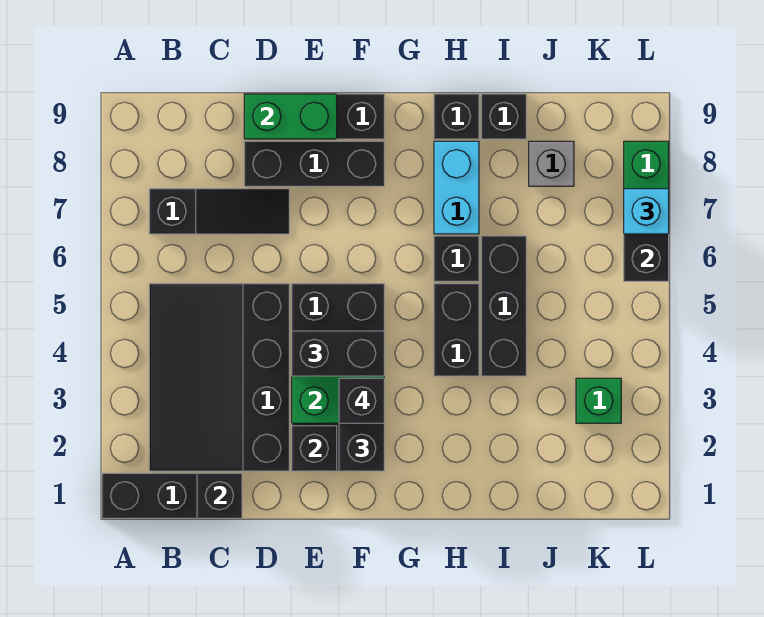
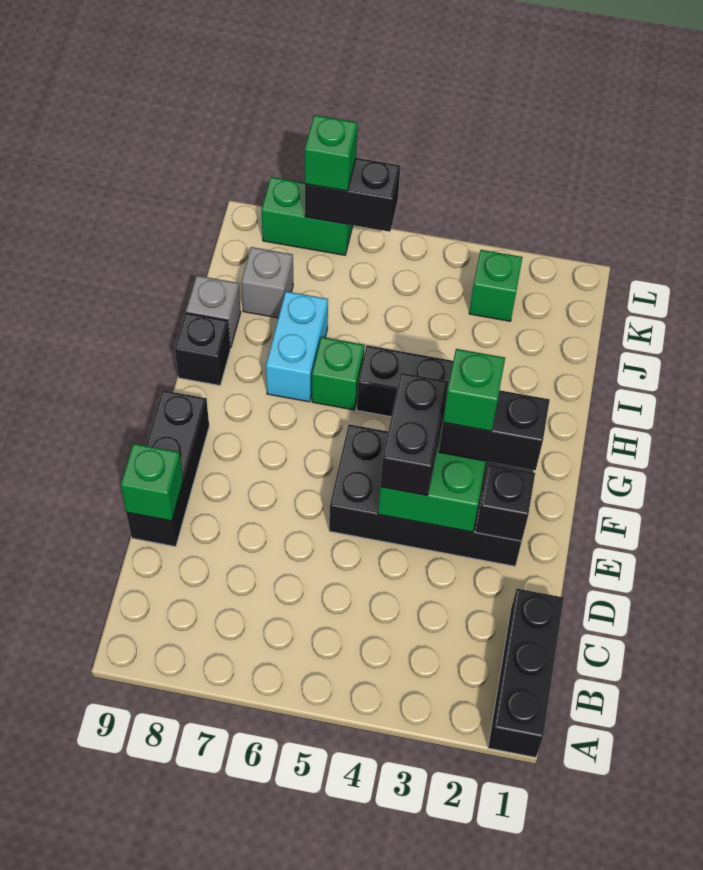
black slope B2:D5 level 1 top D -> none
black slope B7:D7 level 1 top B -> none
black brick C1 level 2 -> none
black brick D8:F8 level 1 -> none
green brick D9:E9 level 2 -> green brick D9 level 2
black brick F3 level 4 -> green brick F3 level 4
black brick H6 level 1 -> green brick H6 level 1
cyan brick H7:H8 level 1 -> cyan brick H7:I7 level 1
black brick I4:I6 level 1 -> none
black brick I9 level 1 -> grey brick I9 level 1
cyan brick L7 level 3 -> green brick L7 level 3

